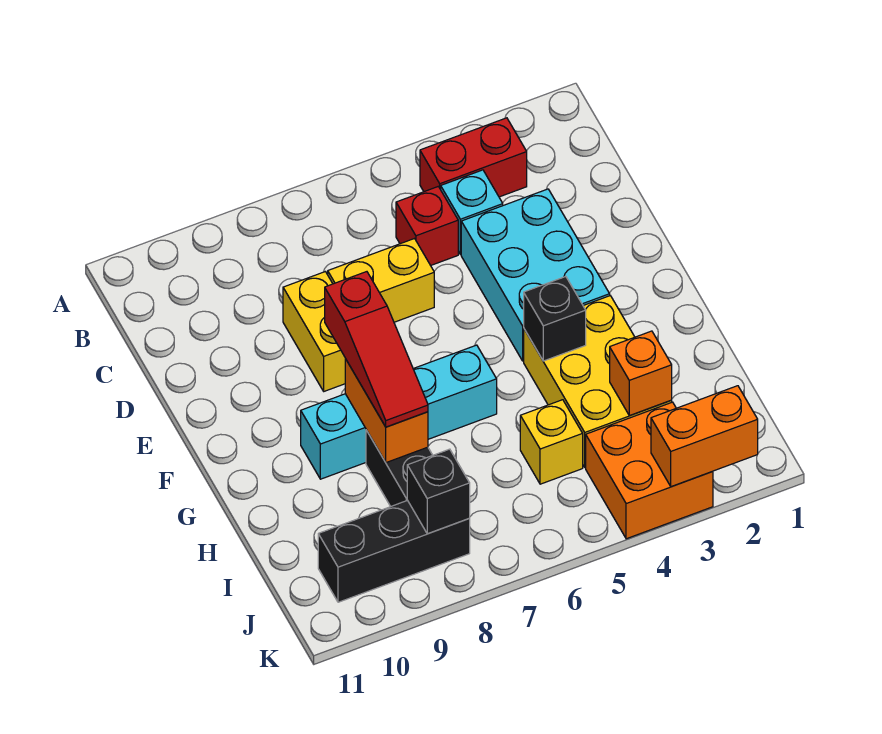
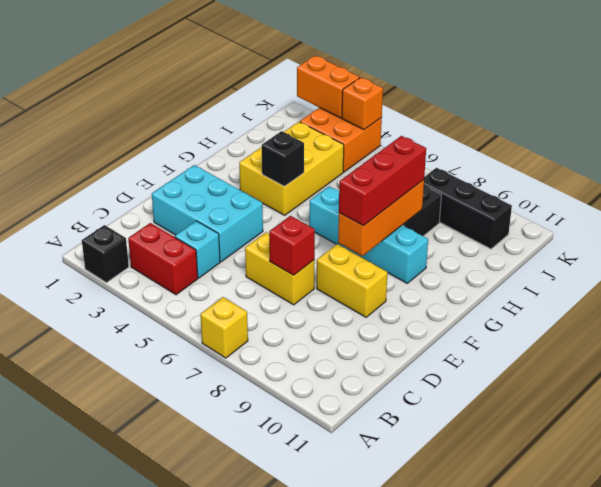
red brick C5 level 1 -> red brick D7 level 2
cyan brick D3:F4 level 1 -> cyan brick D2:E4 level 1
yellow brick D8:E8 level 1 -> yellow brick E8:E9 level 1
red slope F8:H8 level 3 top F -> red brick F8:H8 level 3
orange brick G8:H8 level 2 -> orange brick F8:H8 level 2
orange brick I3 level 2 -> orange brick K4 level 2
yellow brick I5 level 1 -> yellow brick A7 level 1
black brick J8 level 2 -> black brick A2 level 1

